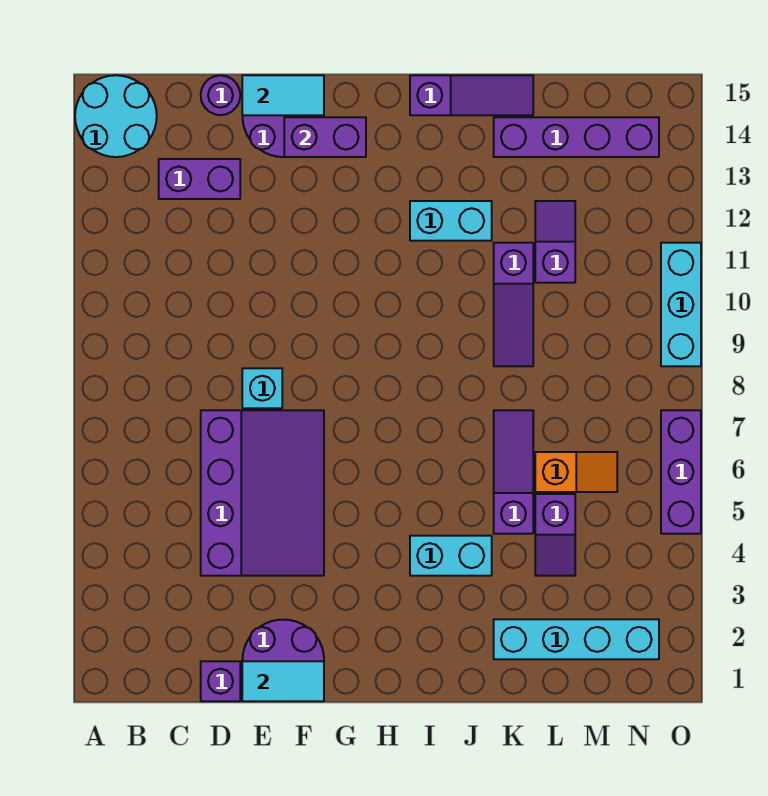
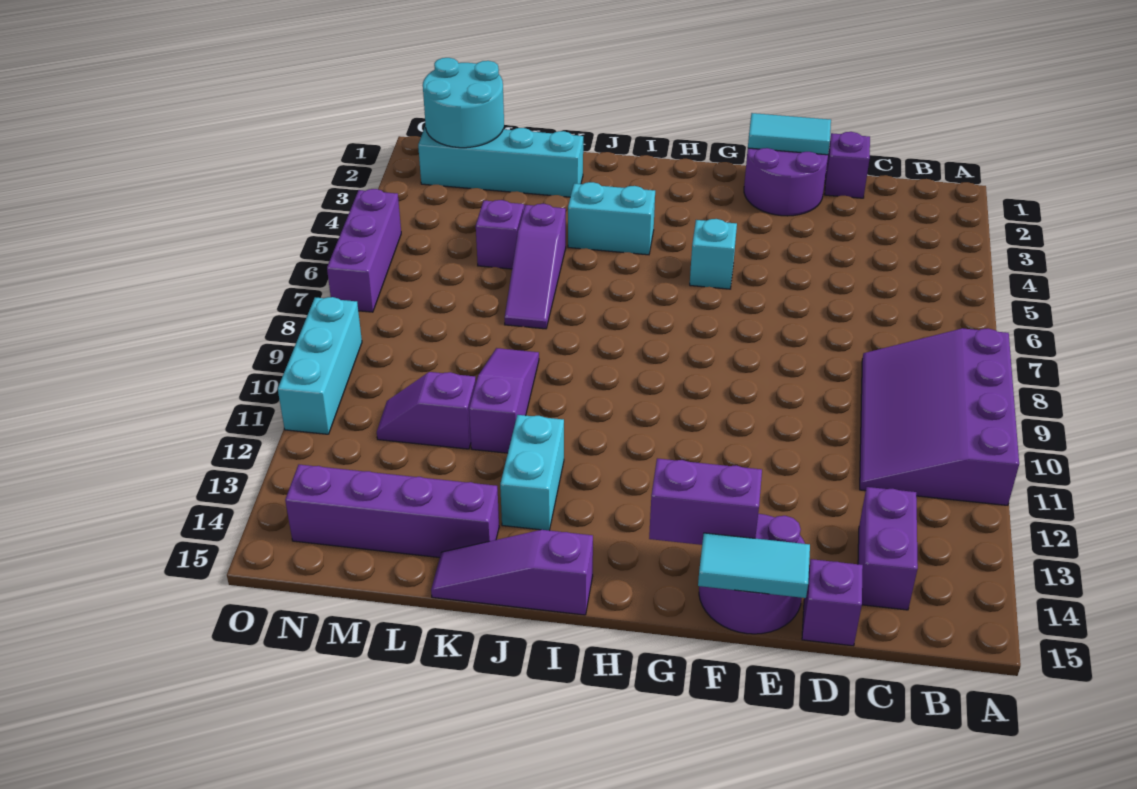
cyan round brick A14:B15 level 1 -> cyan round brick M1:N2 level 2
purple brick C13:D13 level 1 -> purple brick C13:C14 level 1
purple slope D4:F7 level 1 top D -> purple slope A8:C11 level 1 top A
purple round brick D15 level 1 -> purple brick D15 level 1
cyan brick E8 level 1 -> cyan brick G5 level 1
cyan brick I12:J12 level 1 -> cyan brick J12:J13 level 1
orange slope L6:M6 level 1 top L -> none
purple slope L11:L12 level 1 top 11 -> purple slope L11:M11 level 1 top L

